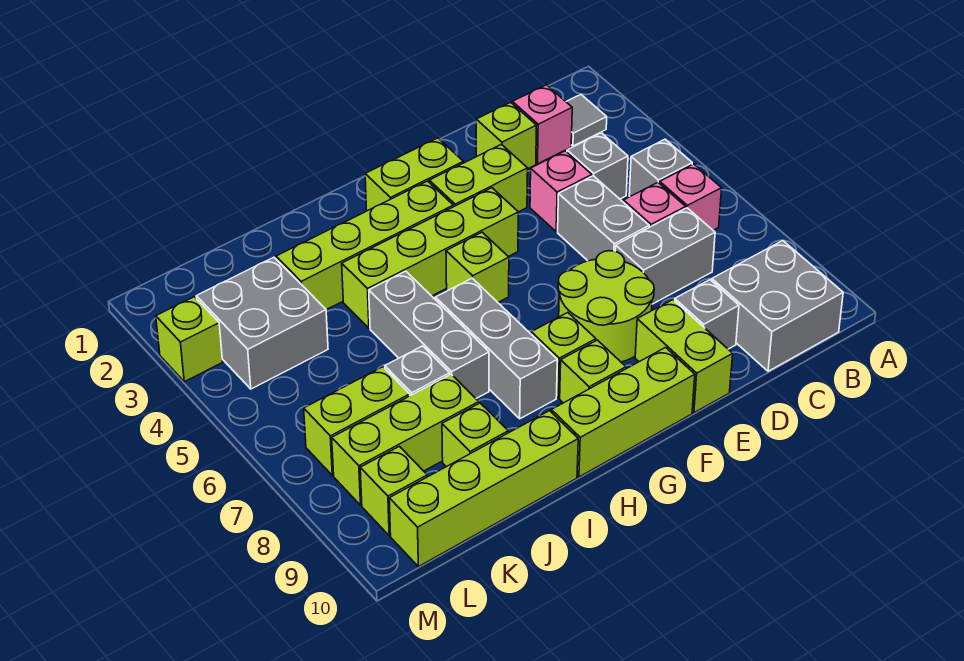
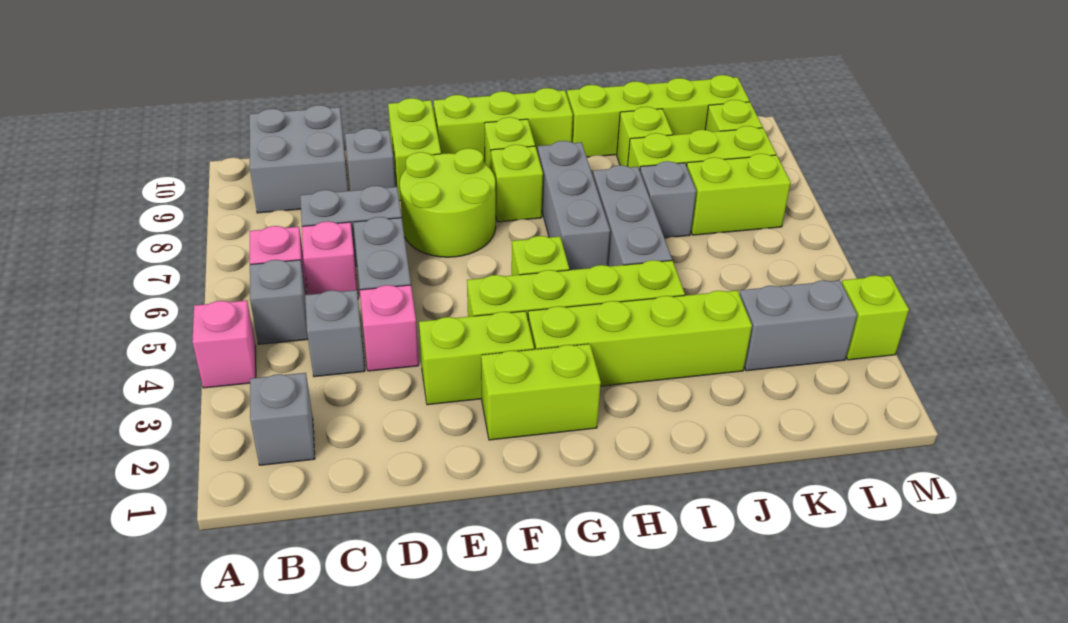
grey tile B2 level 1 -> grey brick B2 level 1
pink brick C2 level 1 -> pink brick A4 level 1
lime brick D2 level 1 -> none
grey brick K3:L4 level 1 -> grey brick K3:L3 level 1

